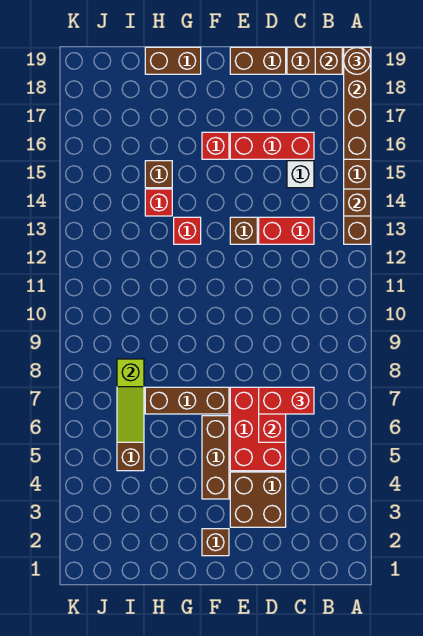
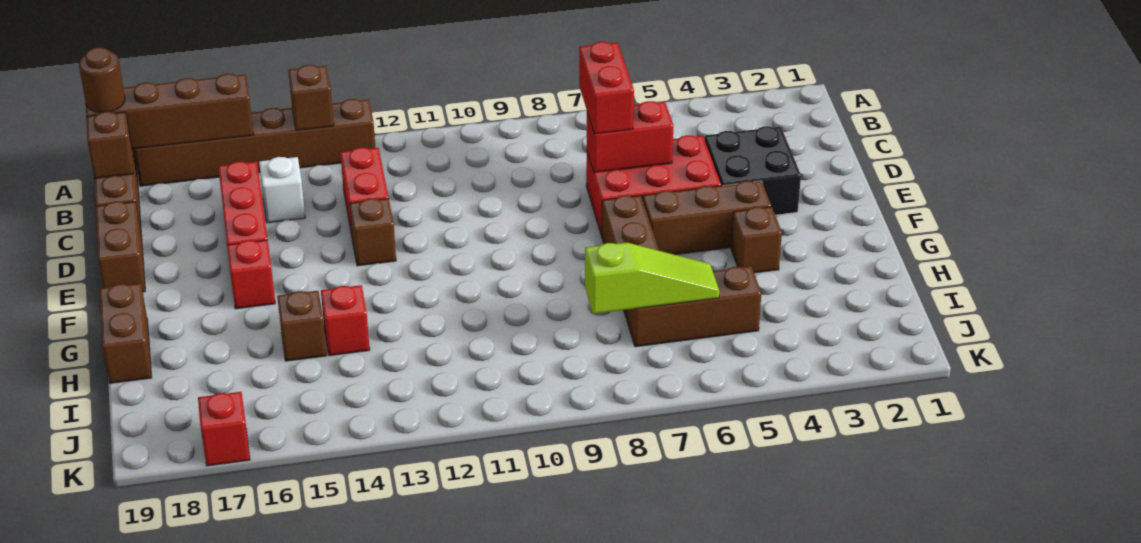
brown brick D3:E4 level 1 -> black brick D3:E4 level 1
brown brick F2 level 1 -> brown brick G4 level 1
red brick G13 level 1 -> red brick K17 level 1

